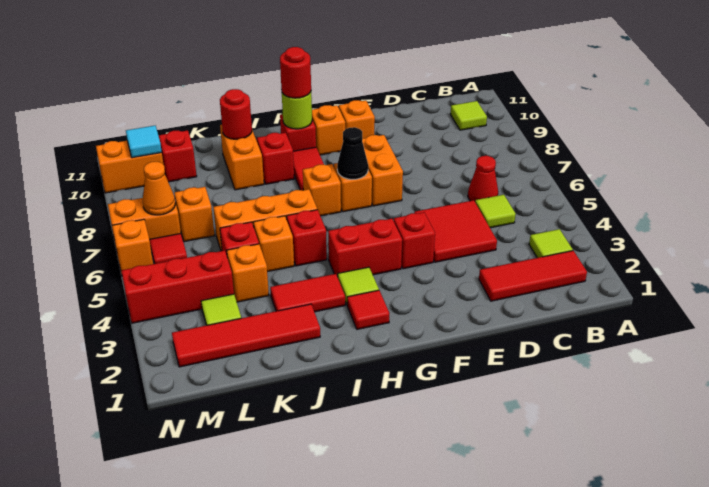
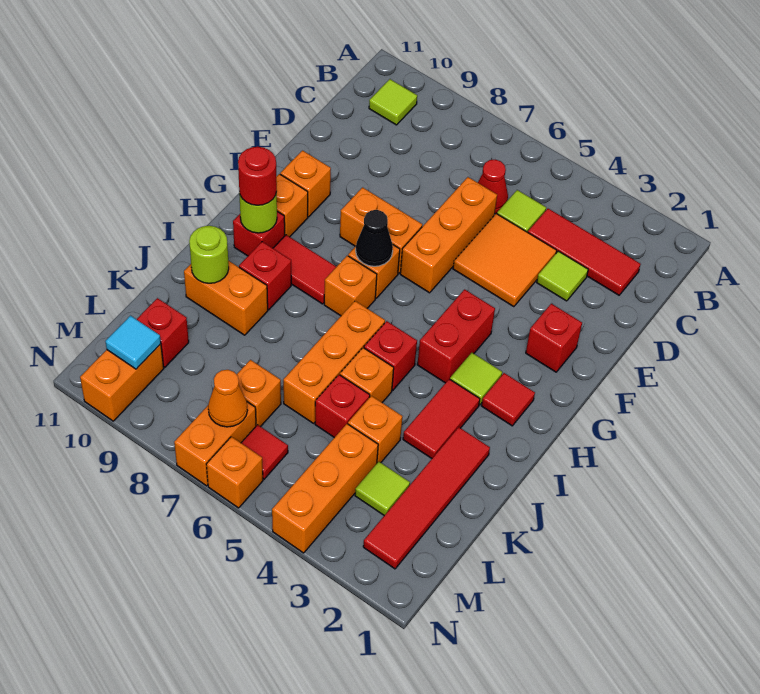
red tile B2:D2 level 1 -> red tile C2:C4 level 1
lime tile B3 level 1 -> lime tile D3 level 1
red tile D4:E5 level 1 -> orange tile D4:E5 level 1
none -> orange brick D6:F6 level 1
red brick F4 level 1 -> red brick F2 level 1
red round brick J10 level 2 -> lime round brick J10 level 2
red brick L4:N4 level 1 -> orange brick L4:N4 level 1

